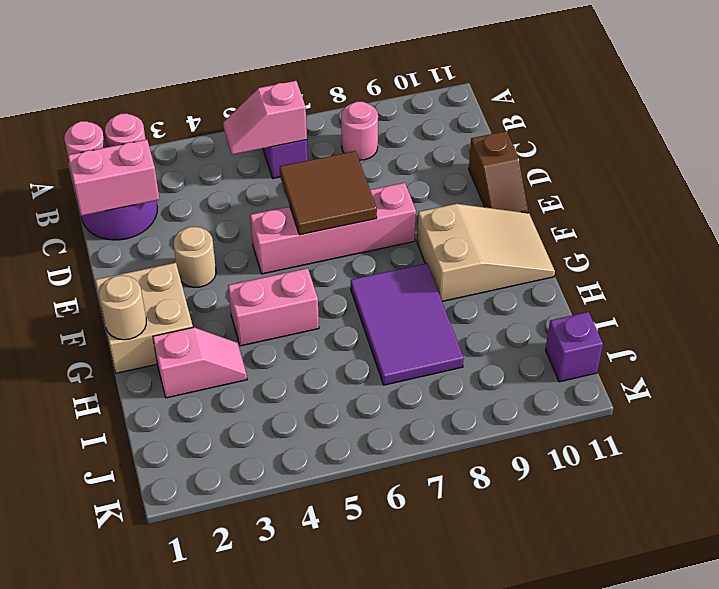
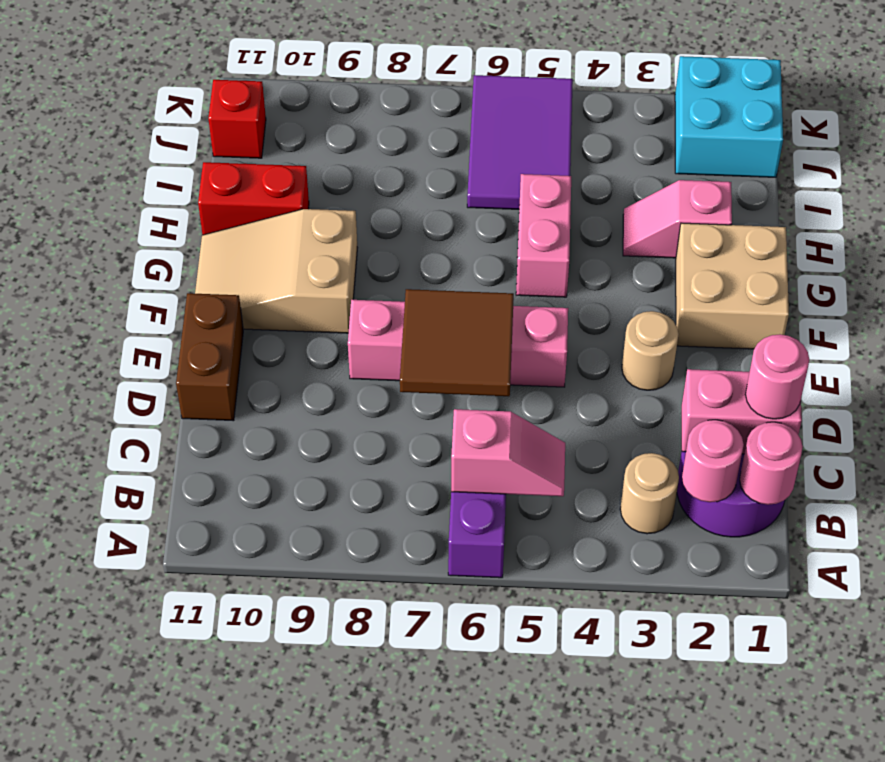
pink round brick B8 level 1 -> pink round brick C1 level 3
brown slope D11:E11 level 1 top D -> brown brick D11:E11 level 1
tan round brick G1 level 2 -> tan round brick B3 level 1
pink brick G4:G5 level 1 -> pink brick G5:H5 level 1
purple tile G7:I8 level 1 -> purple tile I5:K6 level 1
none -> red brick H10:H11 level 1
none -> cyan brick J1:K2 level 1
purple brick J11 level 1 -> red brick J11 level 1

